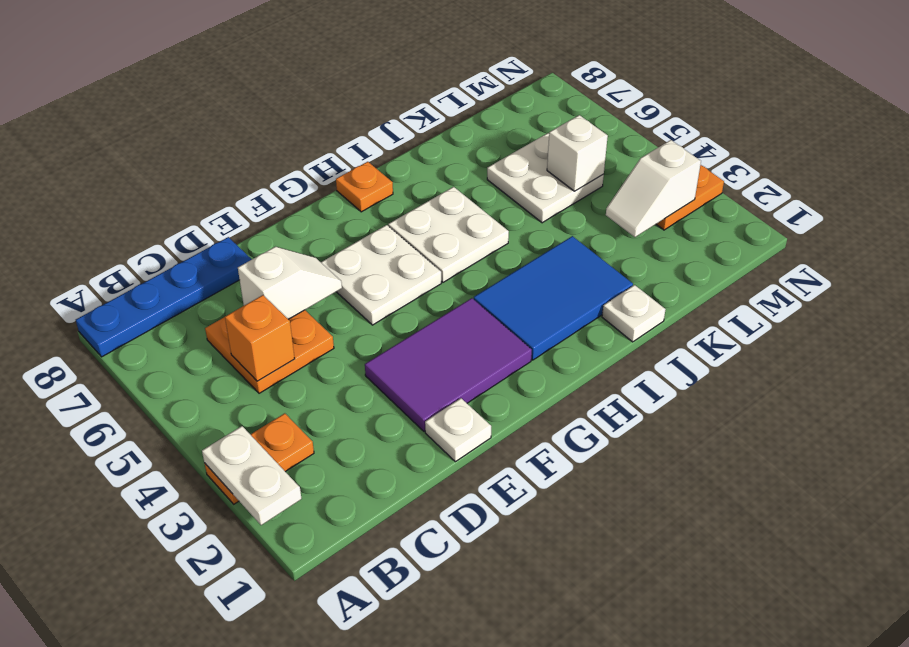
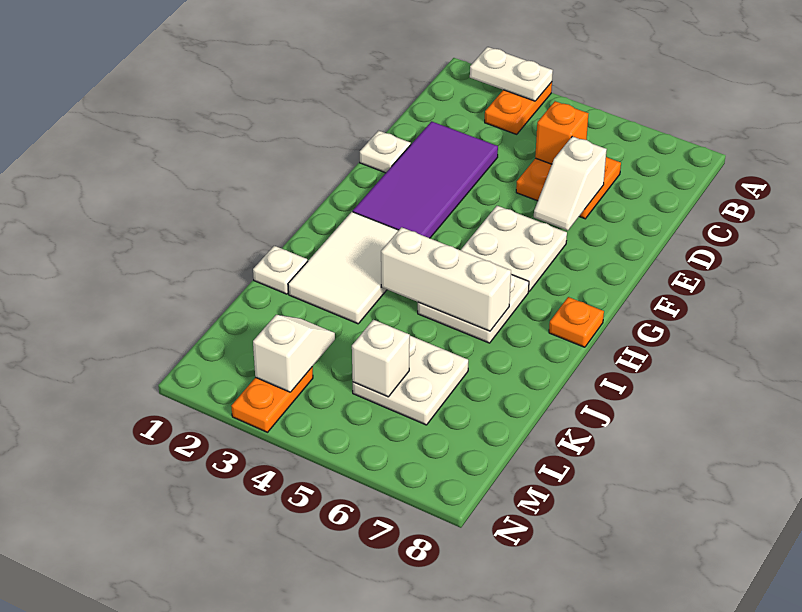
blue plate A8:D8 level 1 -> none
purple tile E2:G3 level 1 -> purple tile D2:G3 level 1
blue tile H2:J3 level 1 -> white tile H2:J3 level 1
none -> white brick I4:I6 level 2

